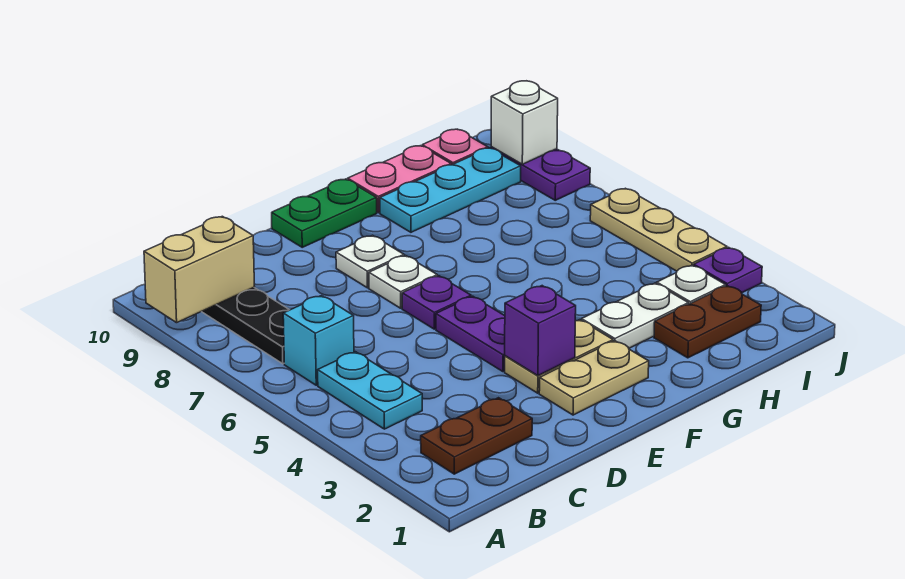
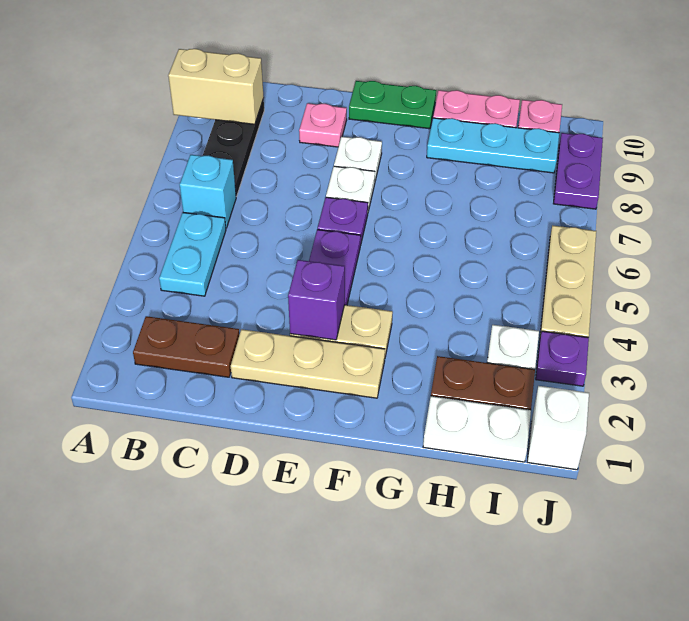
none -> pink plate D9 level 1
tan plate E2:F2 level 1 -> tan plate D2:F2 level 1
white plate G3:H3 level 1 -> white plate H1:I1 level 1
white brick J9 level 2 -> white brick J1 level 1

